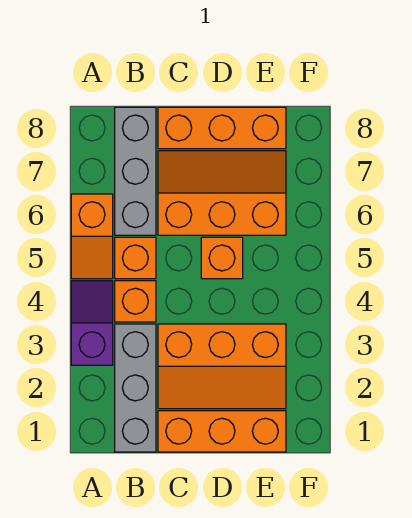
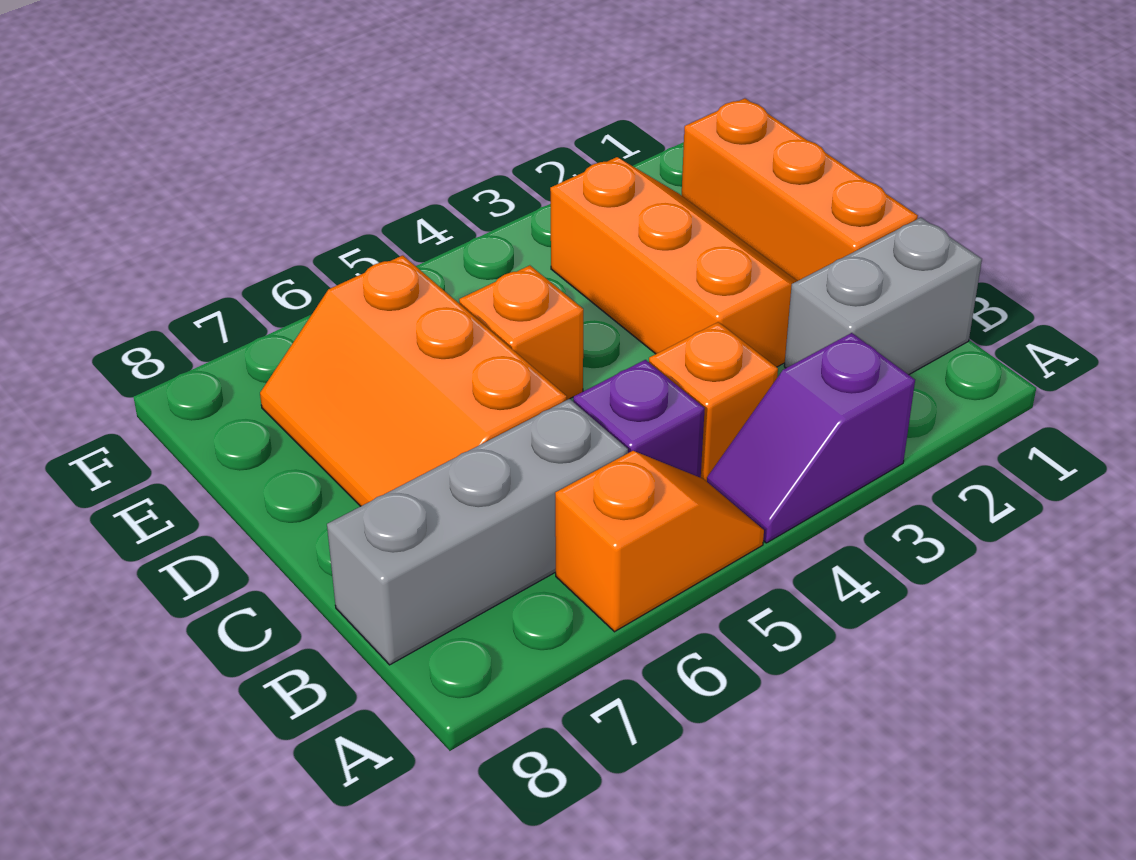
grey brick B1:B3 level 1 -> grey brick B1:B2 level 1
orange brick B5 level 1 -> purple brick B5 level 1
orange brick C8:E8 level 1 -> none

